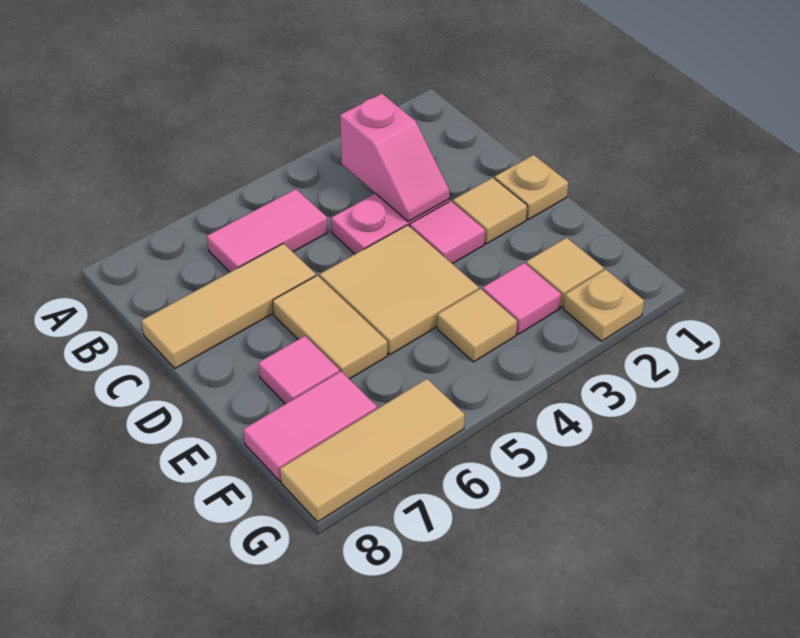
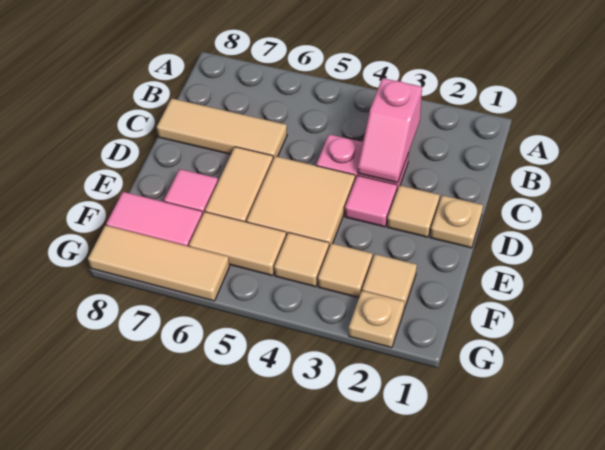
pink tile B5:B6 level 1 -> none
pink tile F3 level 1 -> tan tile F3 level 1
none -> tan tile F5:F6 level 1

